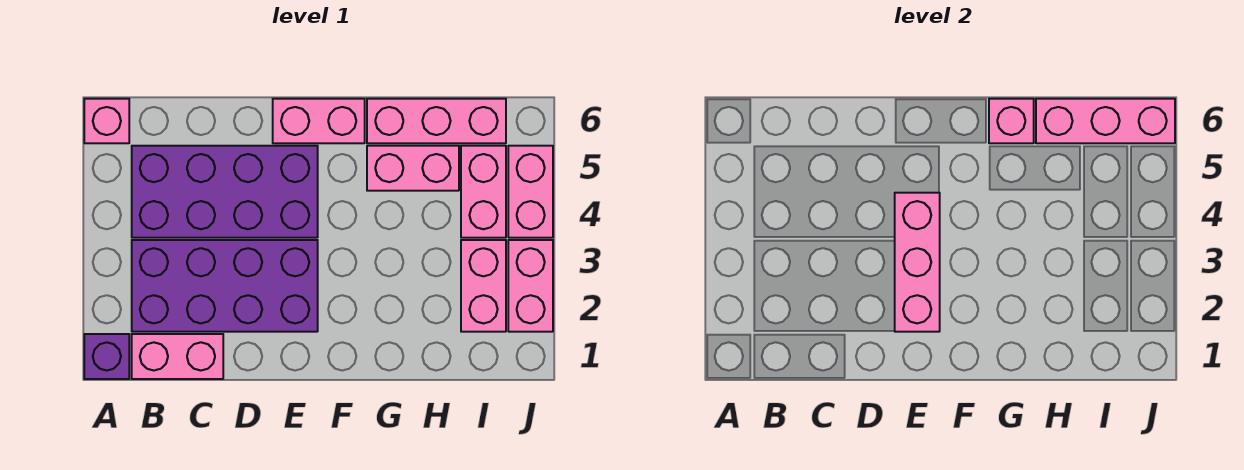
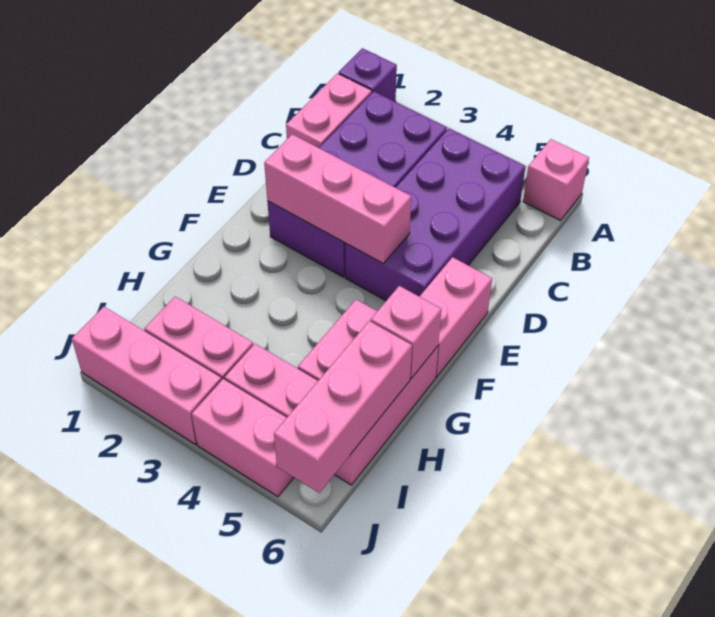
pink brick J2:J3 level 1 -> pink brick J1:J3 level 1

